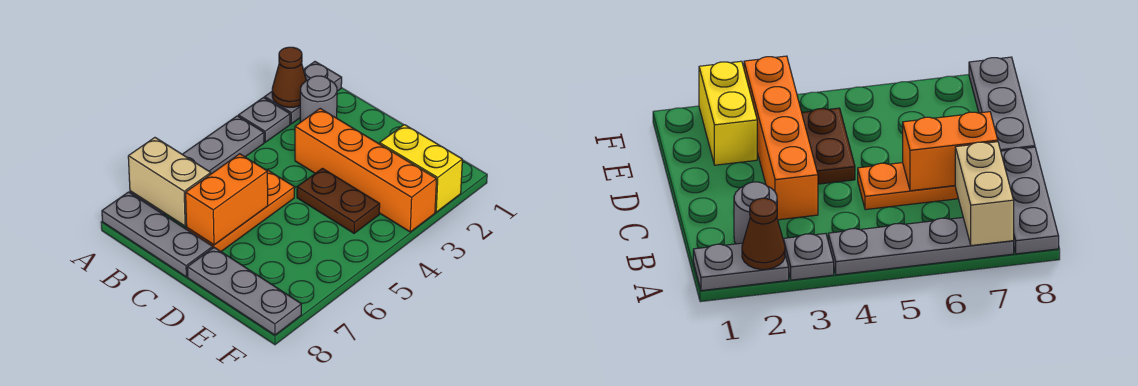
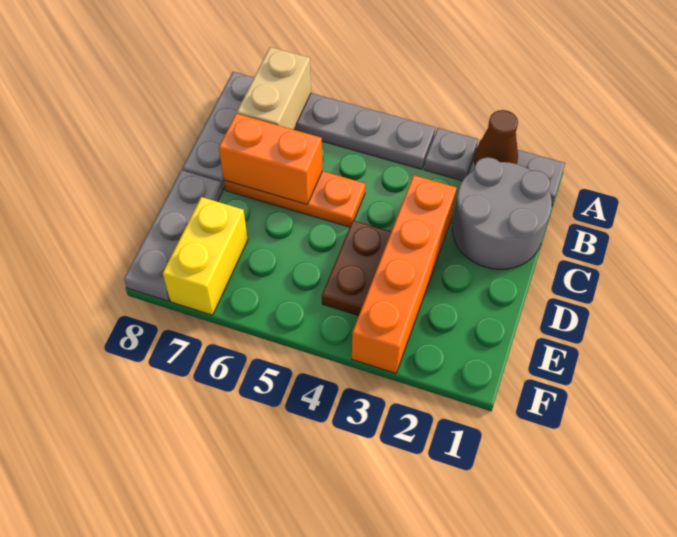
grey round brick B2 level 1 -> grey round brick B1:C2 level 1
yellow brick E2:F2 level 1 -> yellow brick E7:F7 level 1

